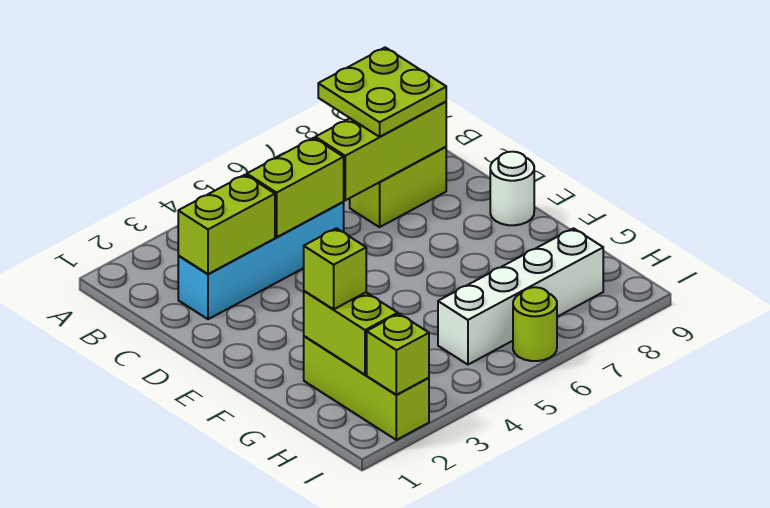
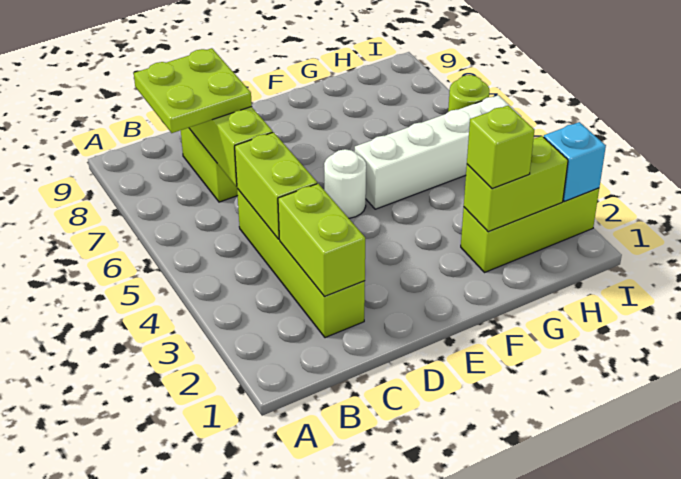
cyan brick C2:C5 level 1 -> lime brick C2:C5 level 1
white round brick E9 level 1 -> white round brick E5 level 1
white brick H5:H8 level 1 -> white brick F5:I5 level 1
lime brick I2 level 2 -> cyan brick I2 level 2

